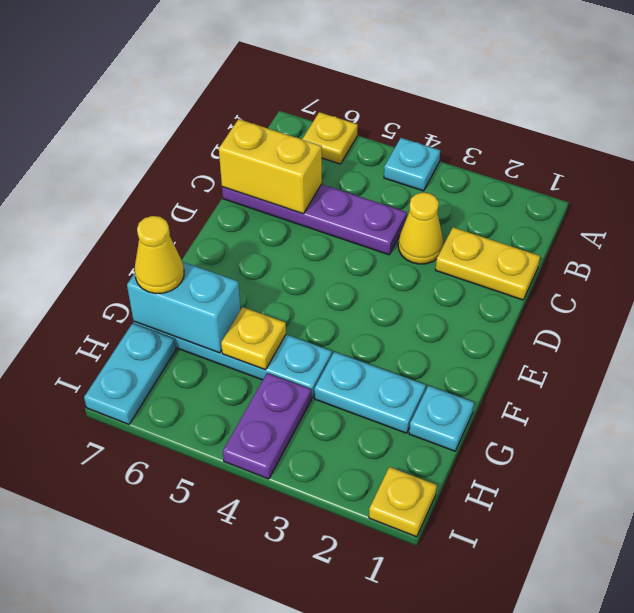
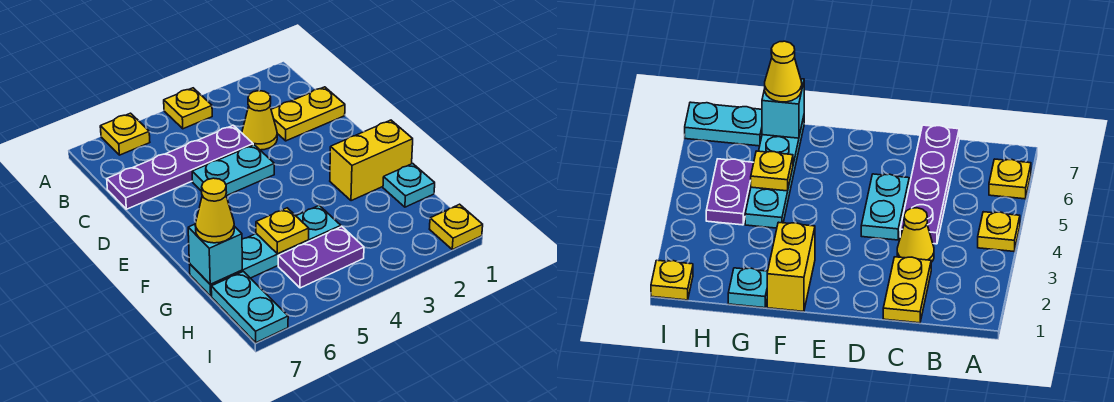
cyan plate A4 level 1 -> yellow plate A4 level 1
yellow brick C6:C7 level 2 -> yellow brick F1:F2 level 1
cyan plate G2:G3 level 1 -> cyan plate D4:D5 level 1
cyan brick G6:G7 level 2 -> cyan brick G7 level 2
purple plate H4:I4 level 1 -> purple plate H4:H5 level 1

